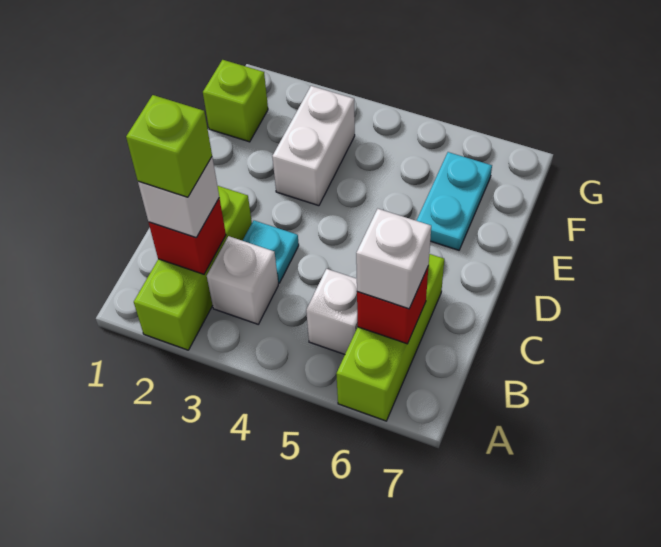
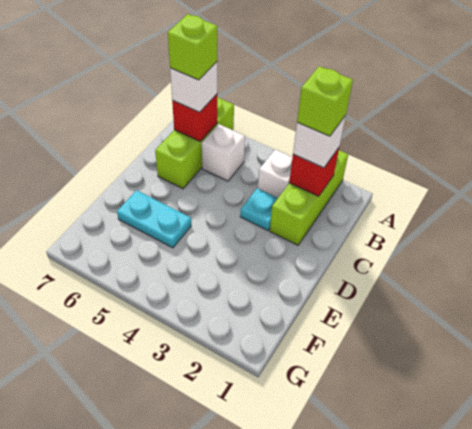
white brick E3:F3 level 1 -> none
cyan plate E6:F6 level 1 -> cyan plate E5:E6 level 1
lime brick F1 level 1 -> lime brick B6 level 4

